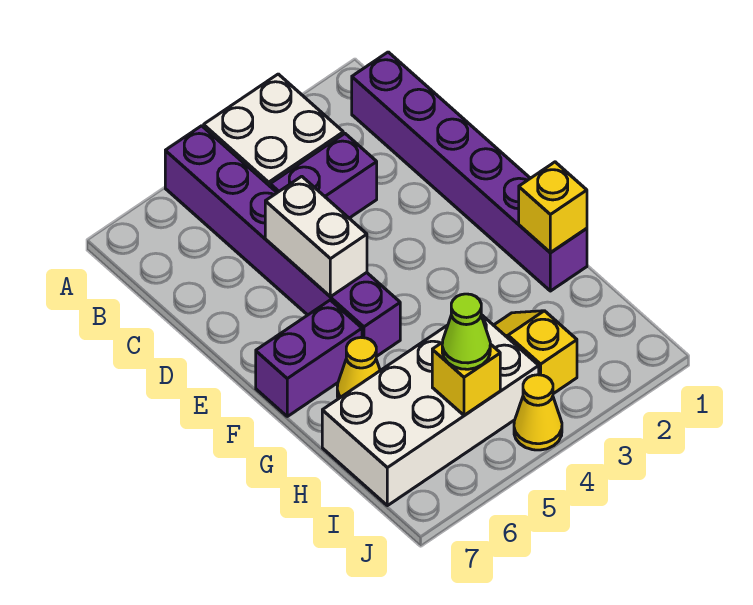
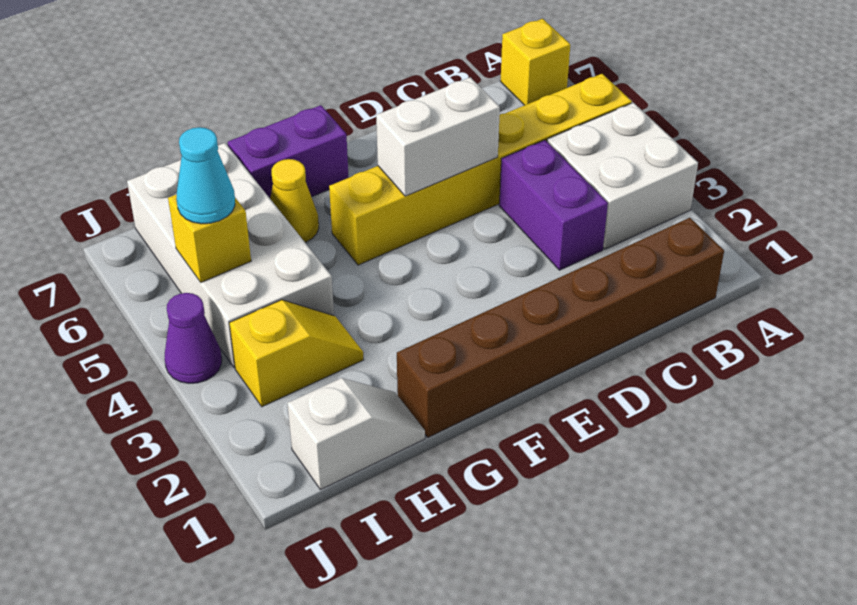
purple brick A5:F5 level 1 -> yellow brick A5:F5 level 1
purple brick B1:G1 level 1 -> brown brick B1:G1 level 1
purple brick F6:F7 level 1 -> purple brick F7:G7 level 1
yellow brick G1 level 2 -> yellow brick A7 level 1
none -> white slope H1:I1 level 1 top I
lime cone I5 level 3 -> cyan cone I5 level 3
yellow cone J4 level 1 -> purple cone J4 level 1

